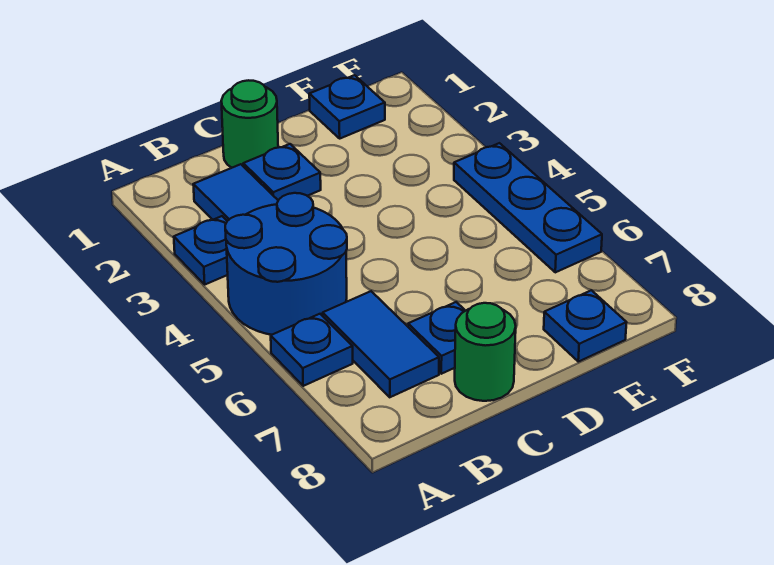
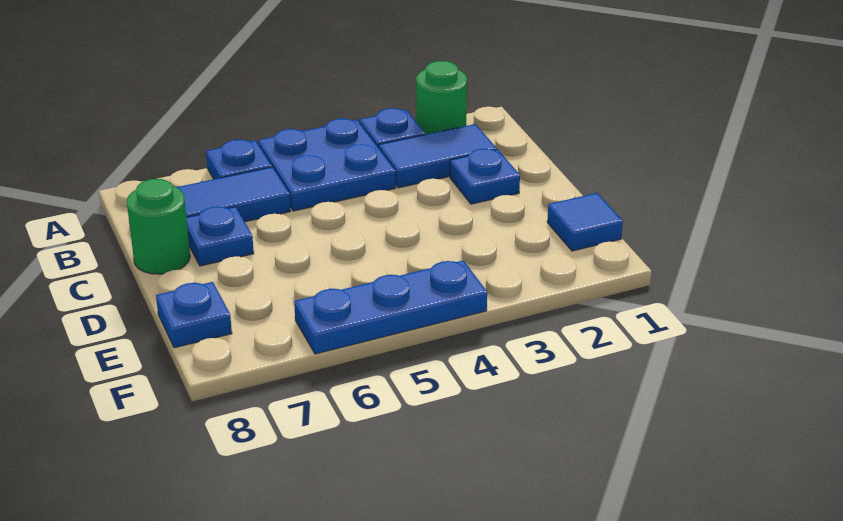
blue round brick A4:B5 level 1 -> blue plate A4:B5 level 1
green round brick C1 level 1 -> green round brick A2 level 1
blue plate E1 level 1 -> blue tile E1 level 1

